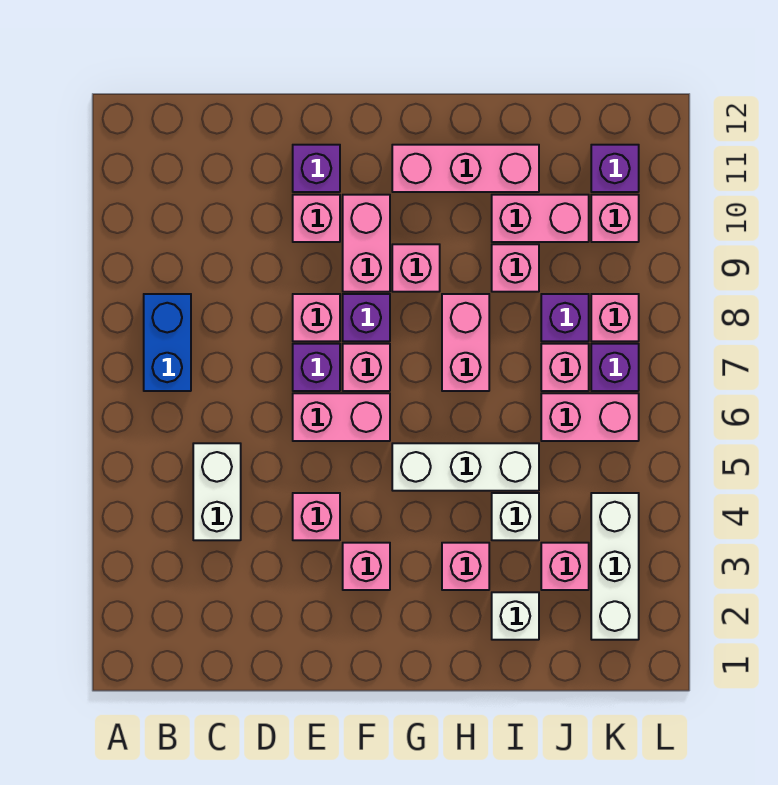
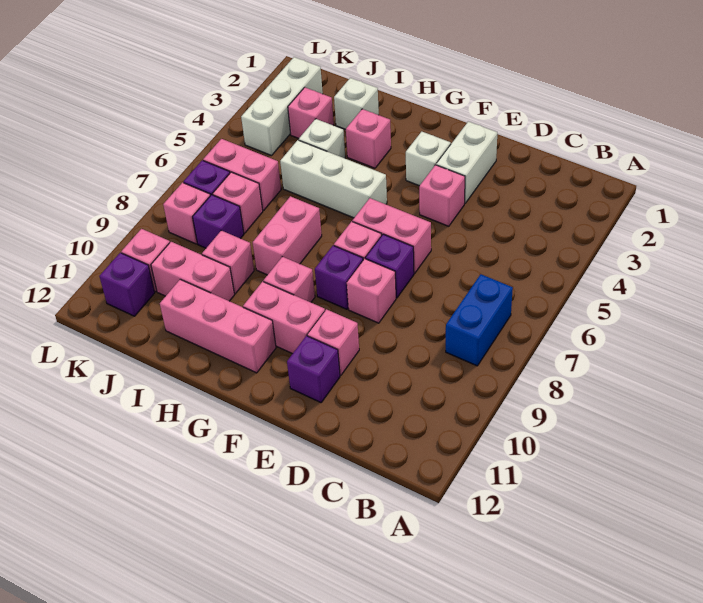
white brick C4:C5 level 1 -> white brick E2:E3 level 1
pink brick F3 level 1 -> white brick F3 level 1
pink brick F9:F10 level 1 -> pink brick F10:G10 level 1

